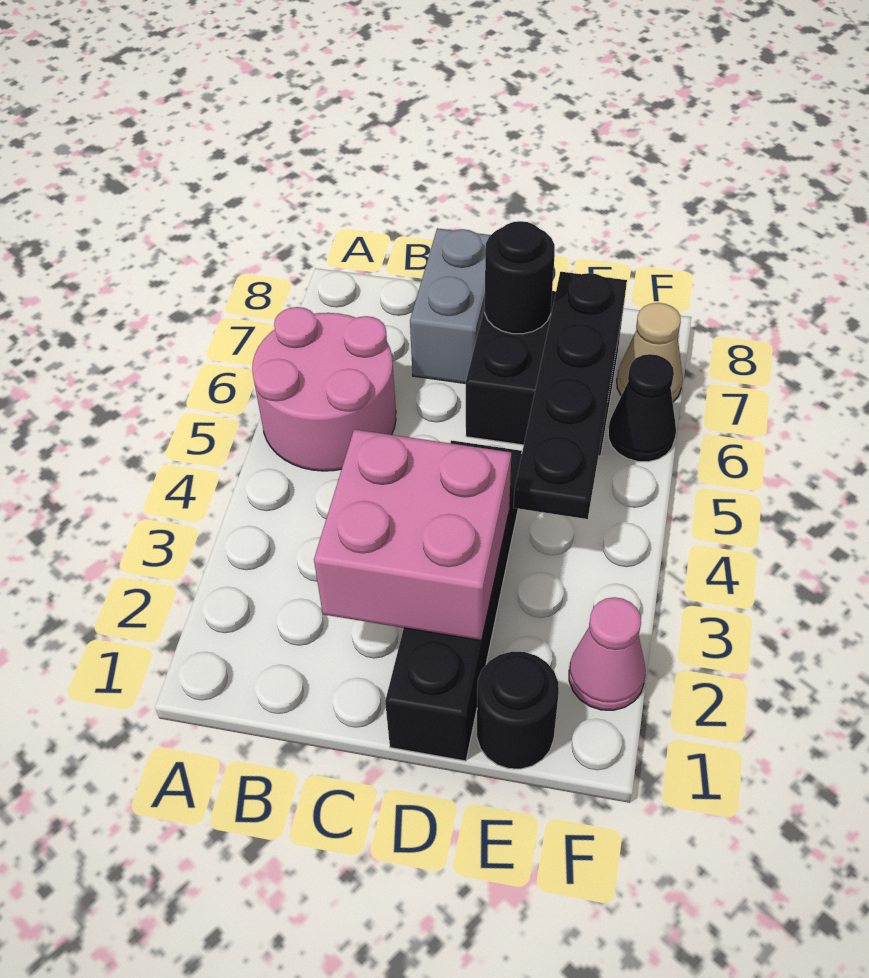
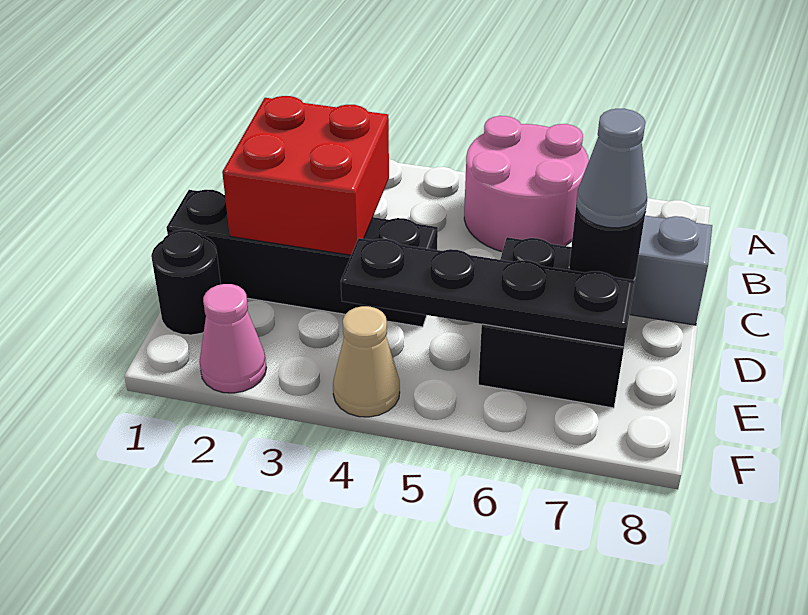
pink brick C2:D3 level 2 -> red brick C2:D3 level 2
none -> grey cone D7 level 3
black cone F6 level 1 -> none
tan cone F7 level 1 -> tan cone F4 level 1

